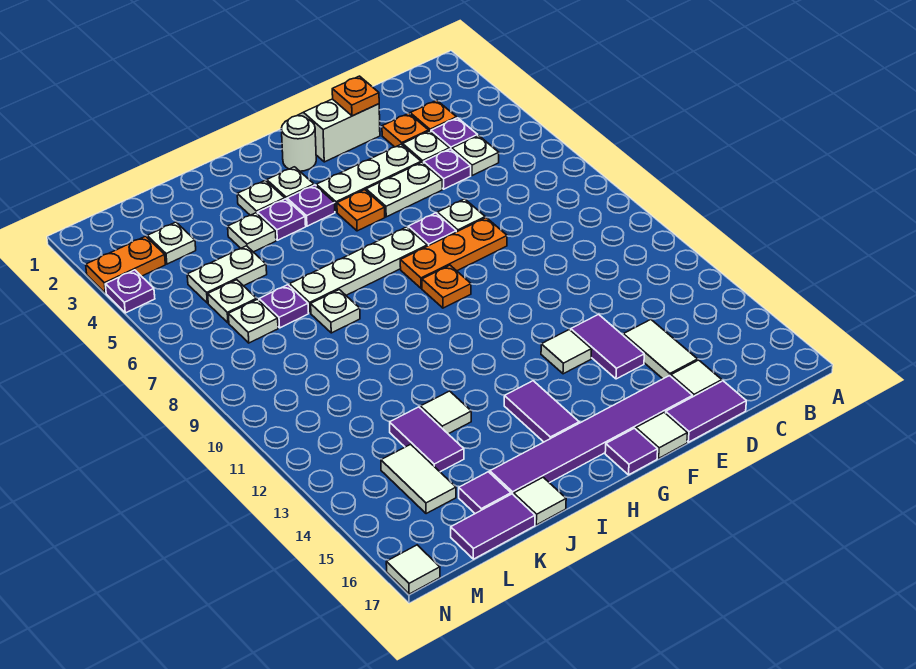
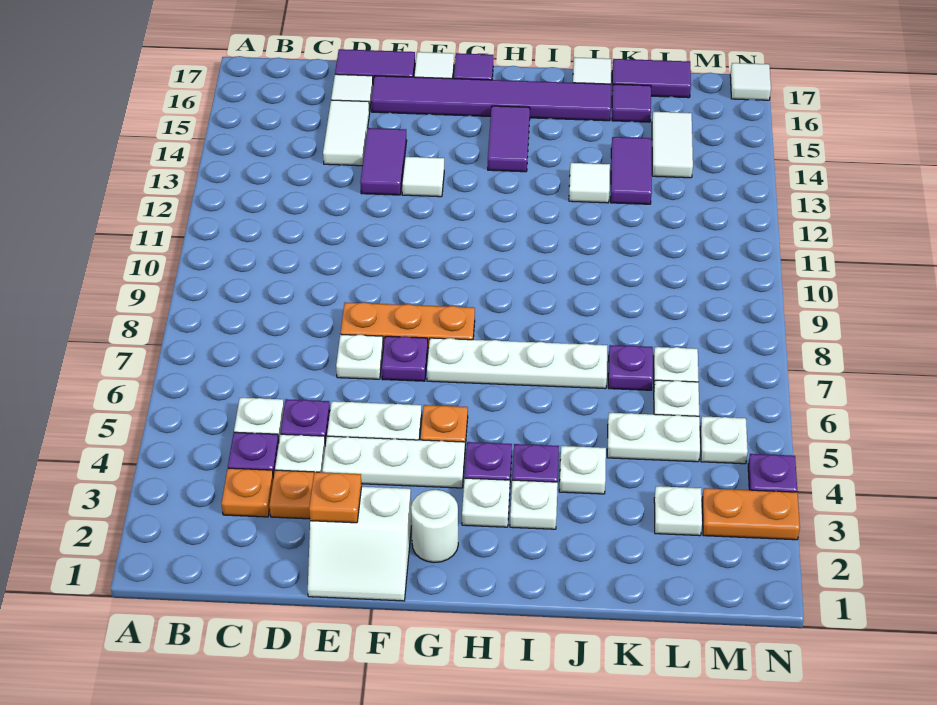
orange plate G9 level 1 -> none
white plate J8 level 1 -> white plate M5 level 1

